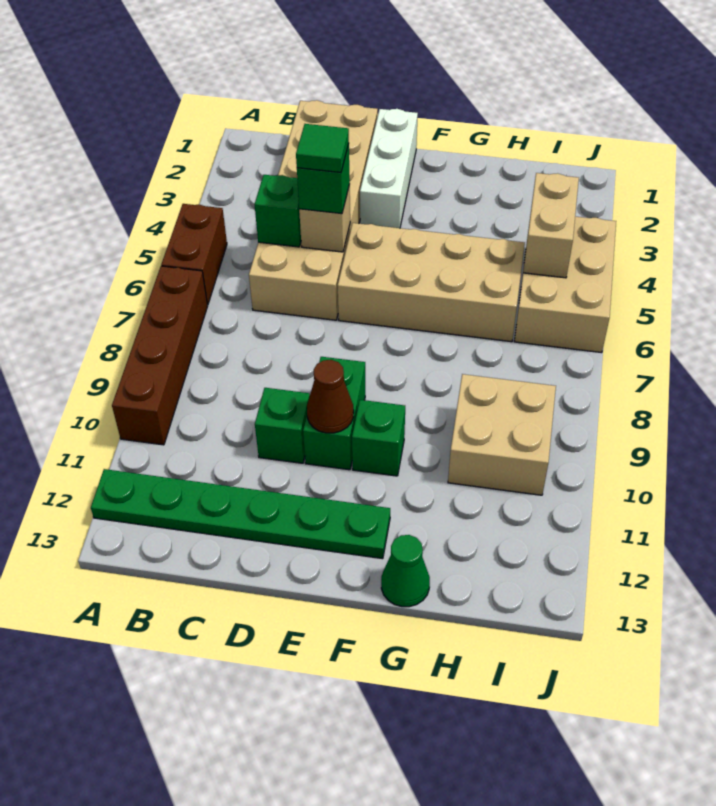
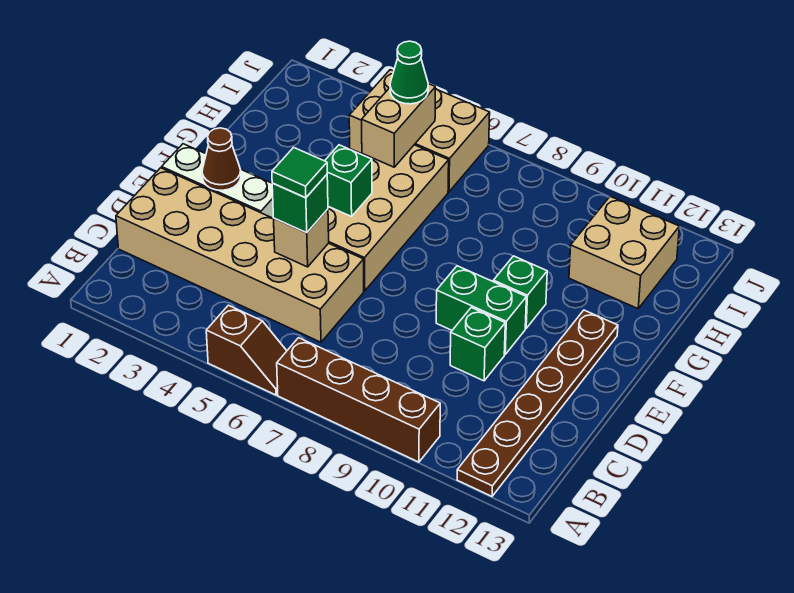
brown brick A5:A6 level 1 -> brown slope A5:A6 level 1 top 5
green plate A12:F12 level 1 -> brown plate A12:F12 level 1
green brick C5 level 2 -> green brick F5 level 2
brown cone E10 level 2 -> brown cone E2 level 2
green cone G13 level 1 -> green cone I5 level 3
tan brick H9:I10 level 1 -> tan brick H11:I12 level 1
tan brick I4:I5 level 2 -> tan brick H5:I5 level 2

